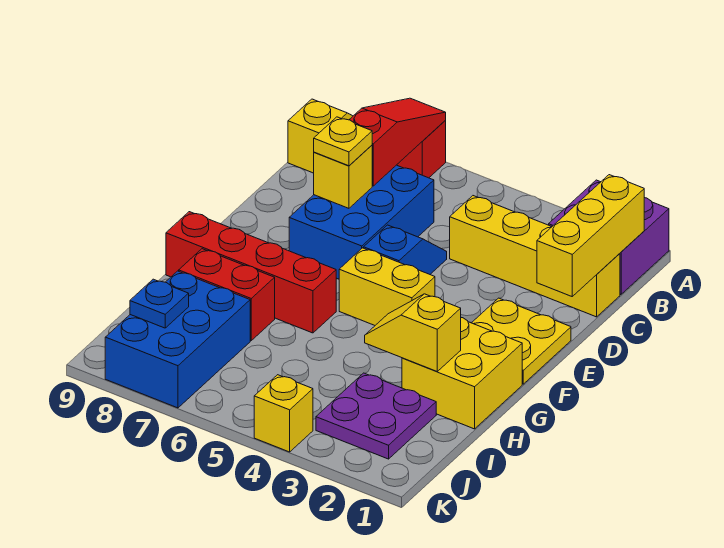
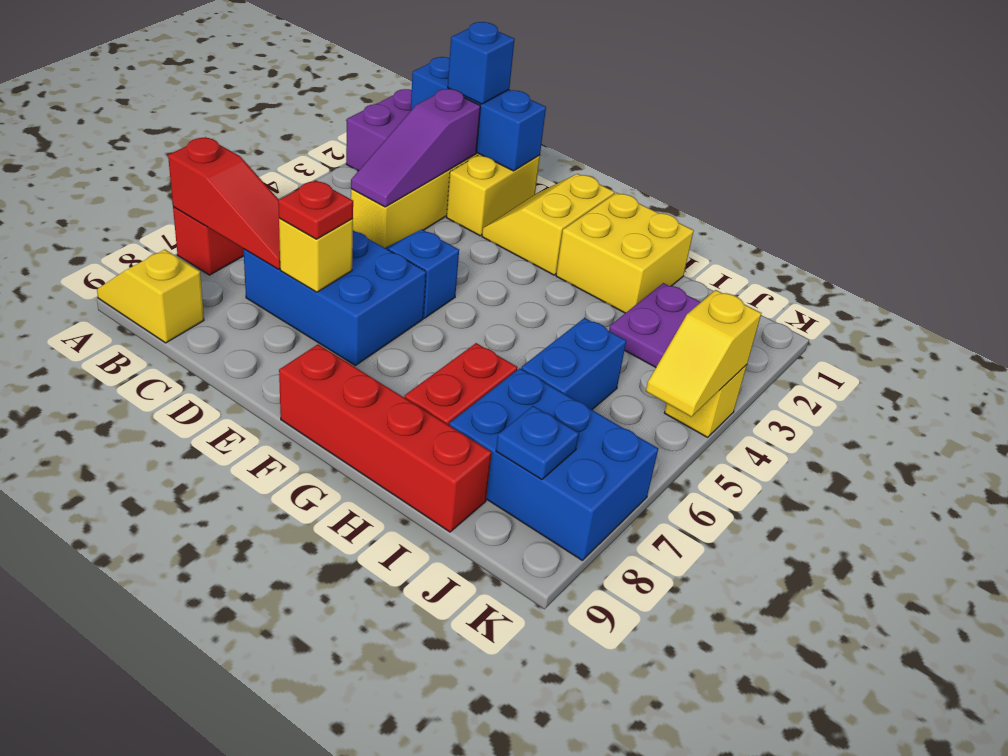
red slope A7:C7 level 2 top C -> red slope A7:C7 level 2 top A
yellow brick B1:D1 level 2 -> blue brick B1:D1 level 2
none -> blue brick C1 level 3
none -> purple slope C2:C4 level 2 top 2
yellow plate D7 level 3 -> red plate D7 level 3
yellow plate E1:F2 level 1 -> yellow slope E1:F2 level 1 top F
yellow brick F4:F5 level 1 -> yellow brick D1:D2 level 1
red brick G6:G9 level 1 -> red brick F9:I9 level 1
yellow slope H2:H3 level 2 top 2 -> yellow slope K4:K5 level 2 top 4
none -> blue brick I5:I6 level 1

